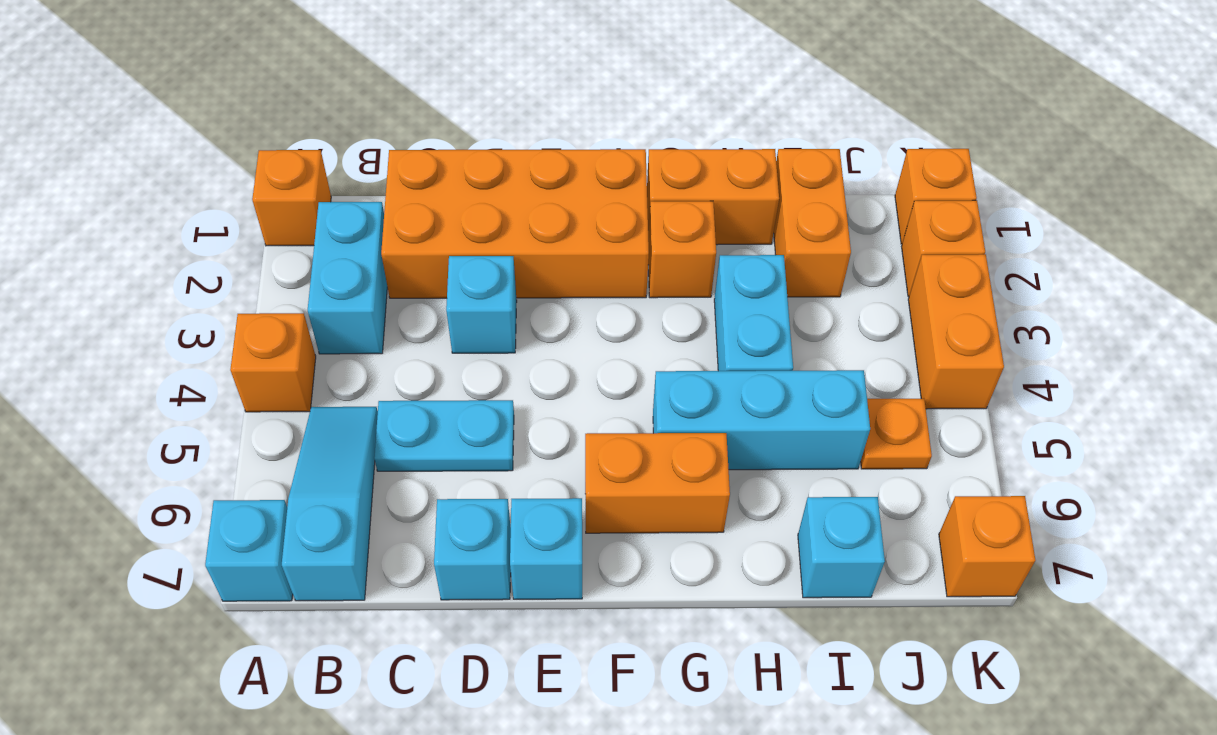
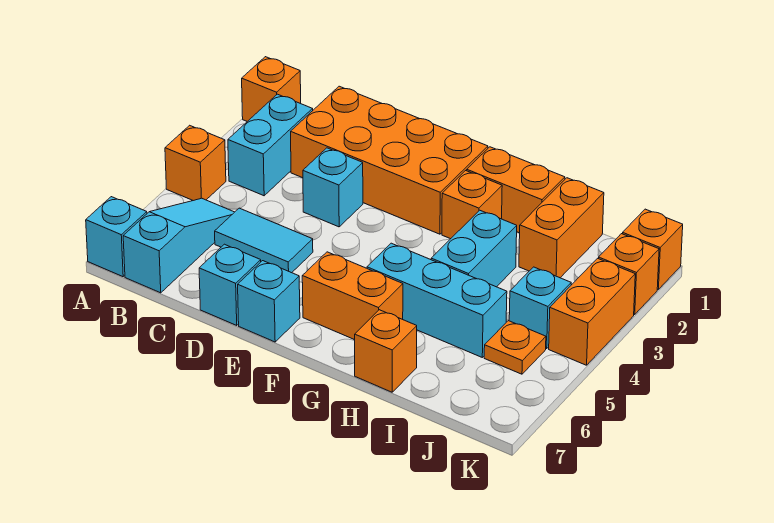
cyan plate C5:D5 level 1 -> cyan tile C5:D5 level 1
cyan brick I7 level 1 -> cyan brick J4 level 1
orange brick K7 level 1 -> orange brick H7 level 1

